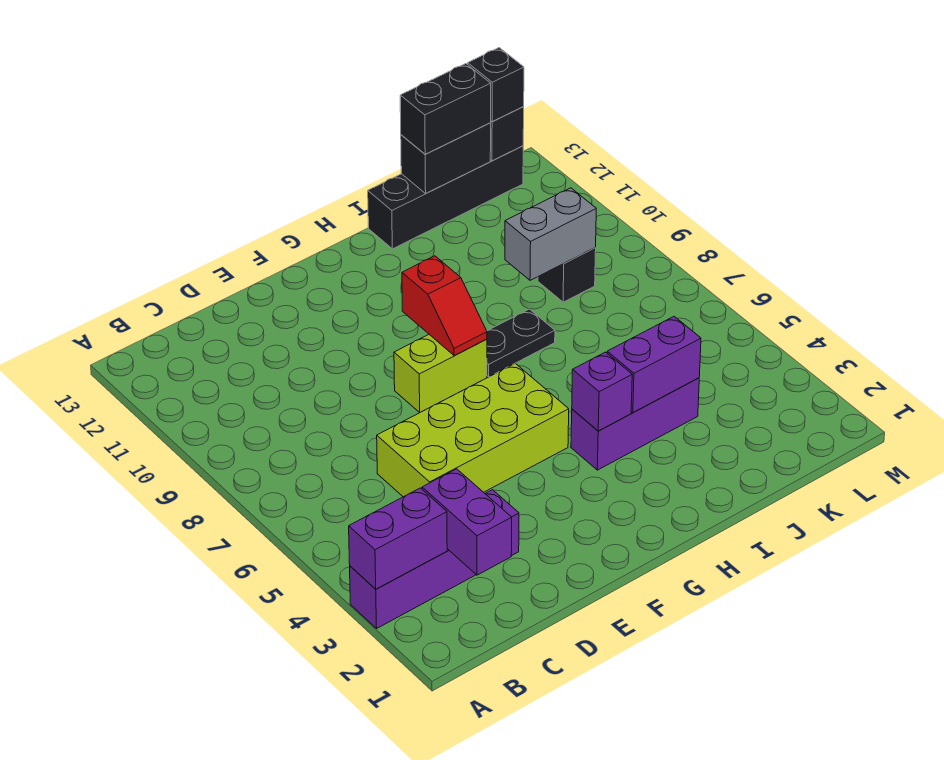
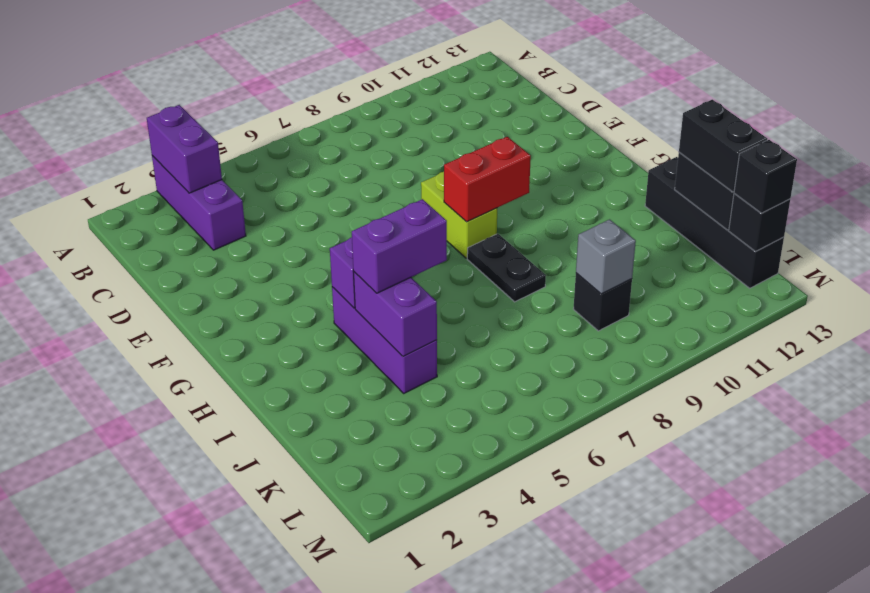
purple brick A3:D3 level 1 -> purple brick A3:C3 level 1
purple brick C2:C3 level 2 -> purple brick I4:I5 level 3
lime brick D5:G6 level 1 -> none
red slope G8:G9 level 2 top 9 -> red brick G8:G9 level 2
grey brick J9:K9 level 2 -> grey brick K9 level 2

